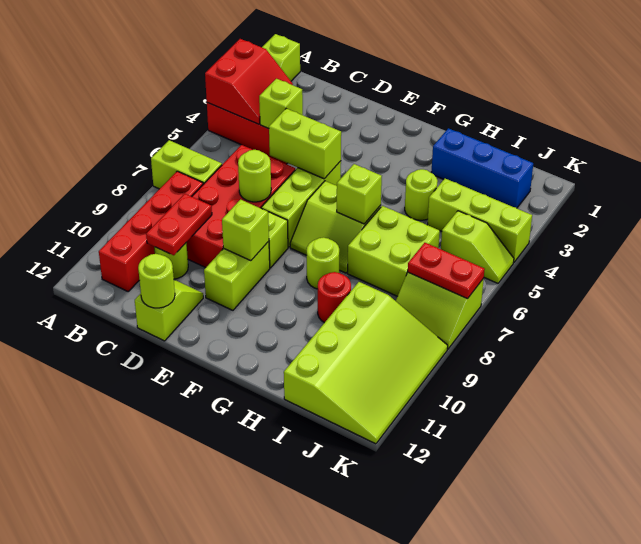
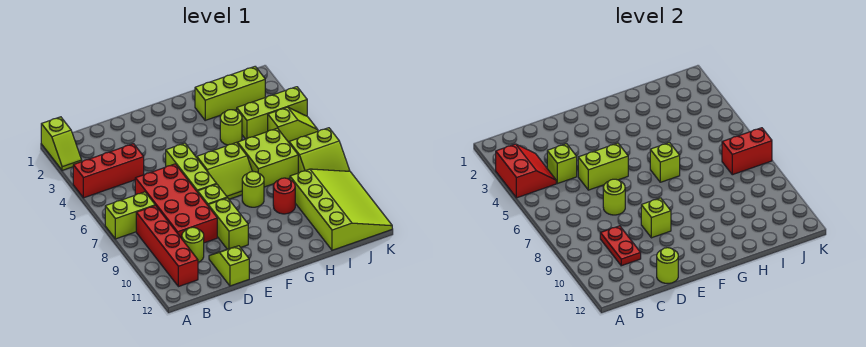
blue brick H2:J2 level 1 -> lime brick H2:J2 level 1
red plate J7:K7 level 2 -> red brick J7:K7 level 2

